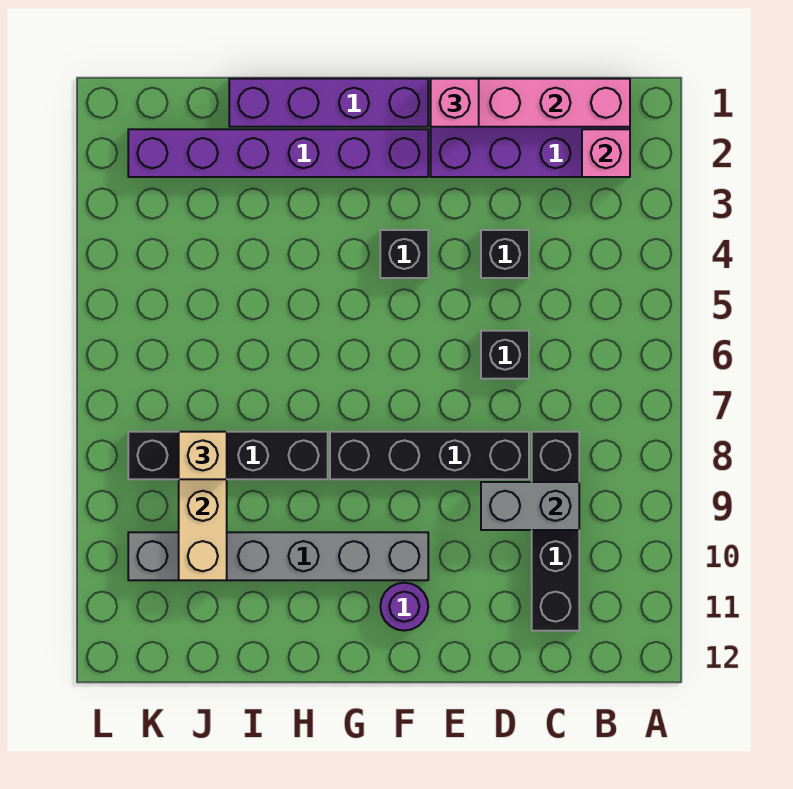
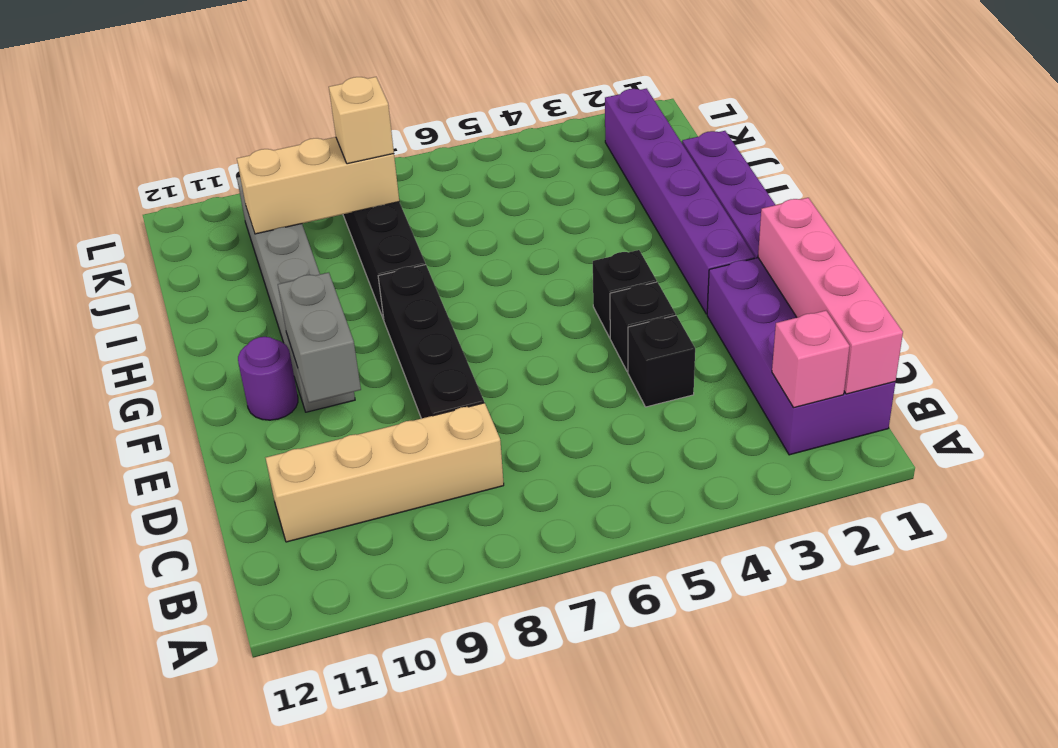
black brick C8:C11 level 1 -> tan brick C8:C11 level 1
grey brick C9:D9 level 2 -> grey brick E10:F10 level 2
black brick D6 level 1 -> black brick E4 level 1
pink brick E1 level 3 -> none

